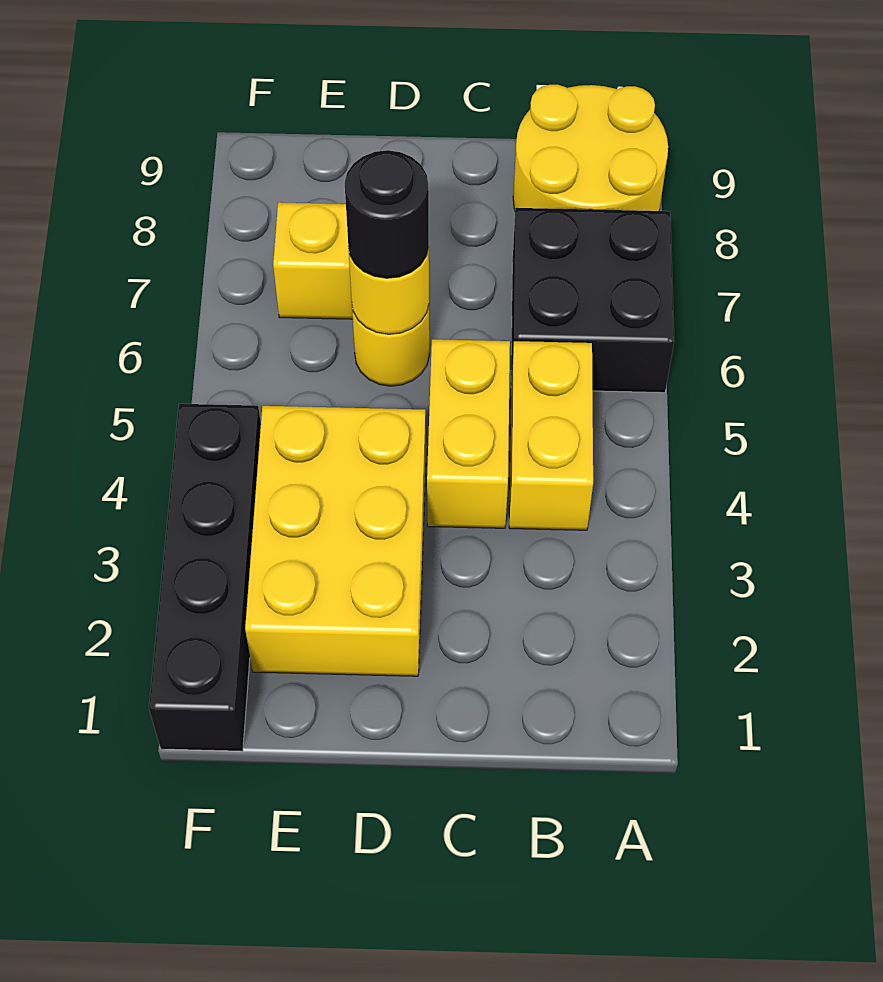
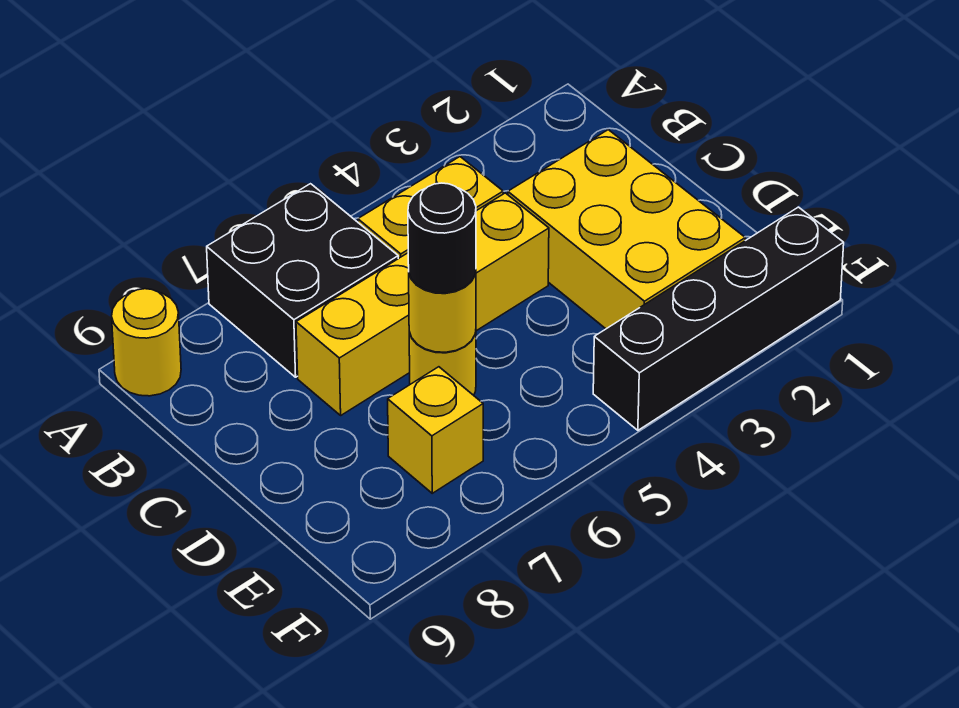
yellow round brick A8:B9 level 1 -> yellow round brick A9 level 1
yellow brick C4:C5 level 1 -> yellow brick C4:C7 level 1
yellow brick D2:E4 level 1 -> yellow brick C2:E3 level 1

